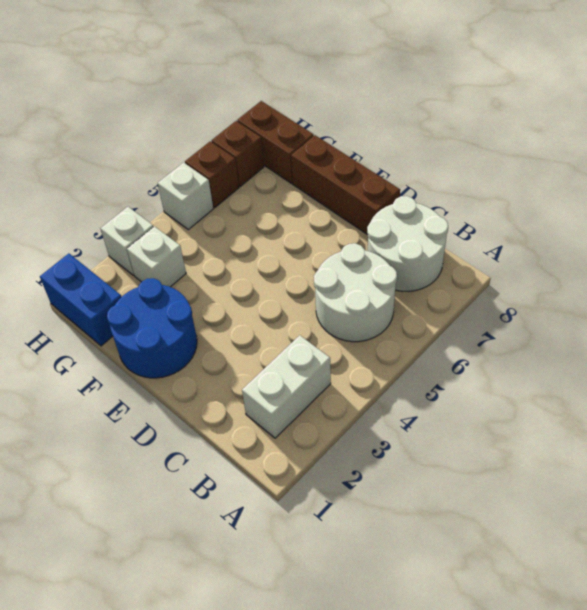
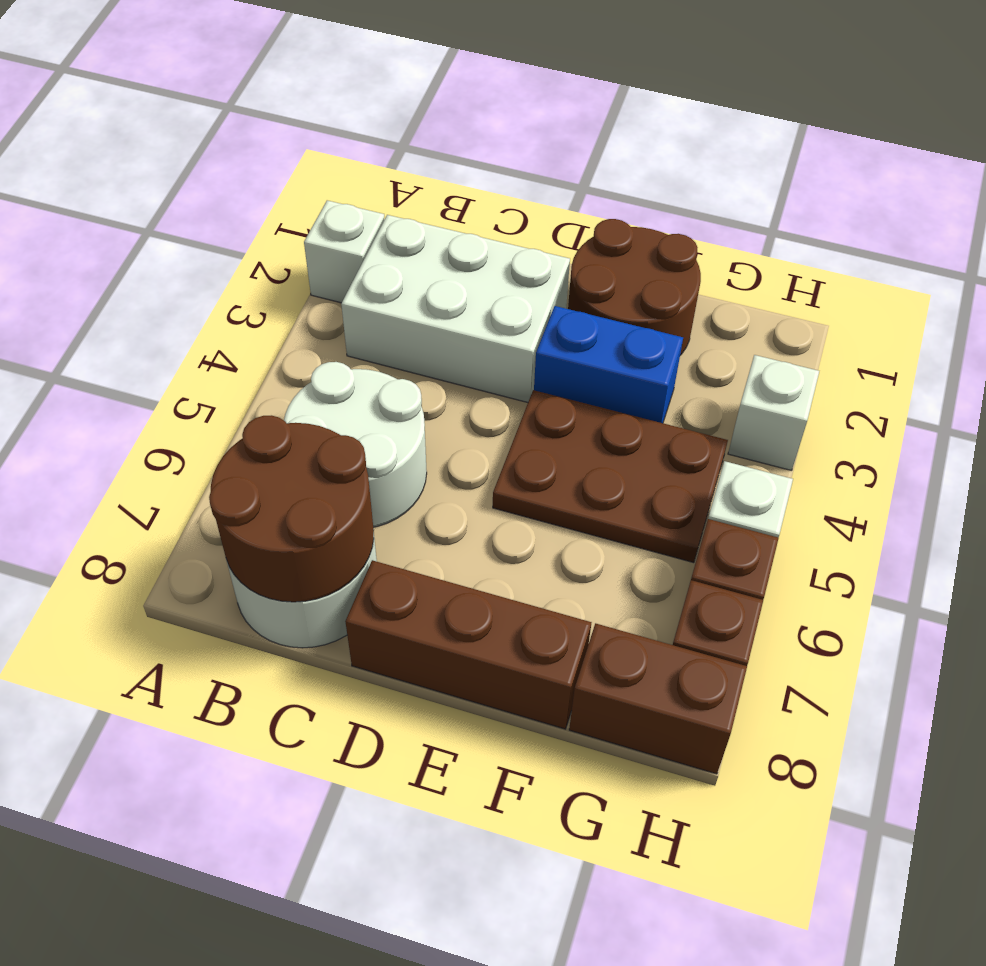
white brick B2:B3 level 1 -> white brick B2:D3 level 1
none -> brown round brick B7:C8 level 2
blue round brick E1:F2 level 1 -> brown round brick E1:F2 level 1
none -> brown plate E4:G5 level 1
blue brick G1:H1 level 1 -> blue brick E3:F3 level 1
white brick G3 level 1 -> white brick A2 level 1

